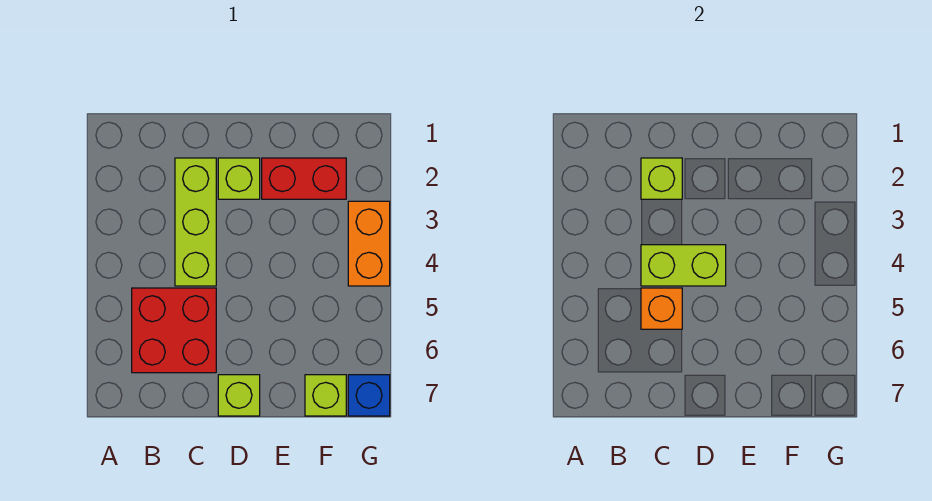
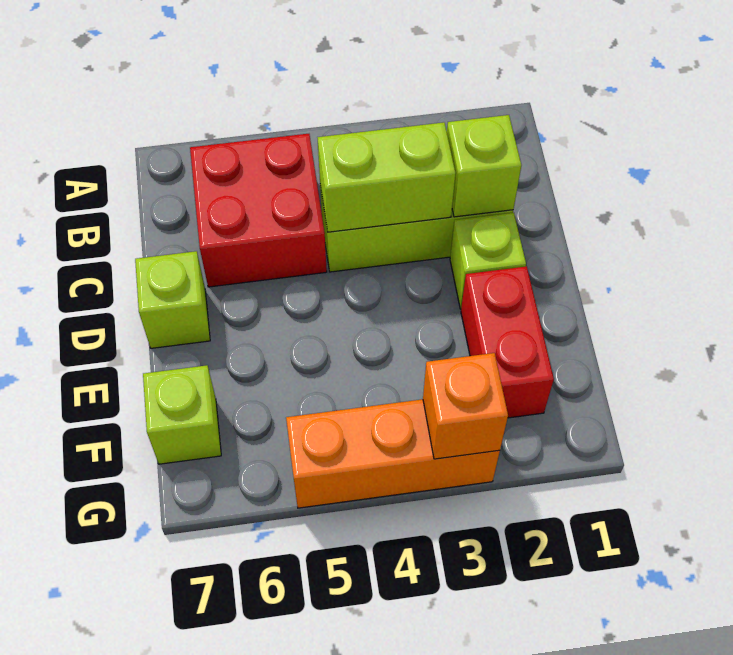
lime brick C4:D4 level 2 -> lime brick C3:C4 level 2
orange brick C5 level 2 -> orange brick G3 level 2
orange brick G3:G4 level 1 -> orange brick G3:G5 level 1
blue brick G7 level 1 -> none

